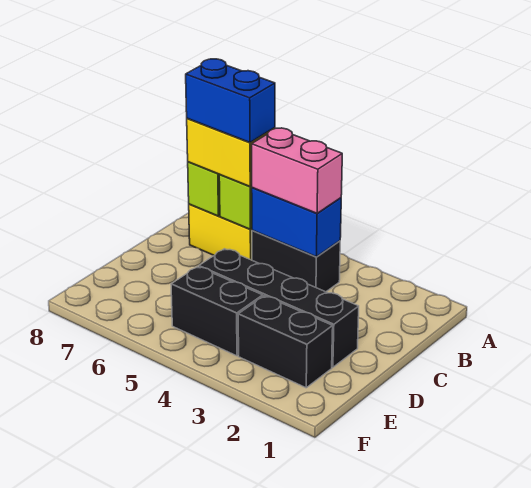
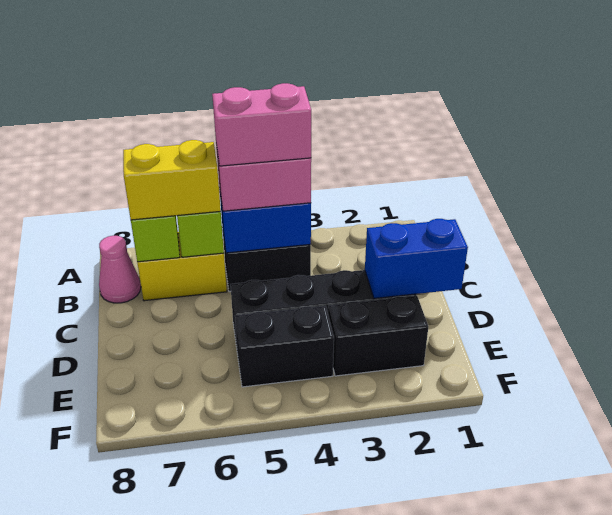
none -> pink brick B4:B5 level 4
blue brick B6:B7 level 4 -> blue brick D1:D2 level 2
none -> pink cone B8 level 1

